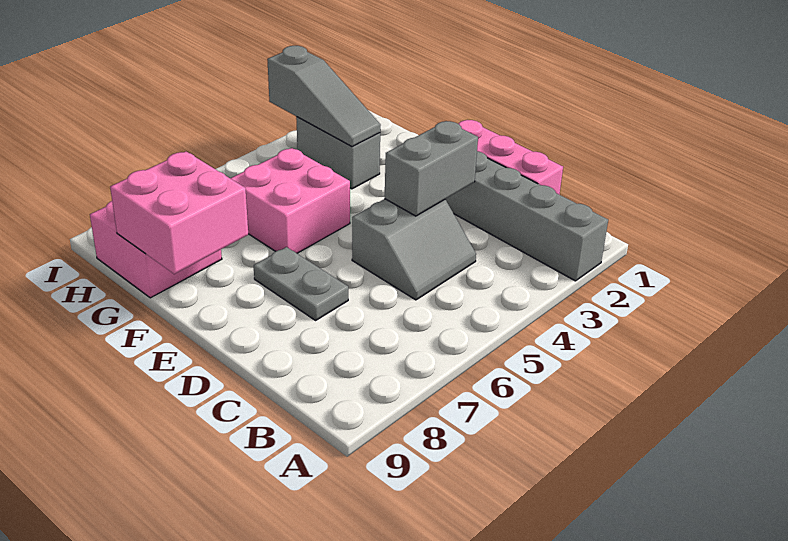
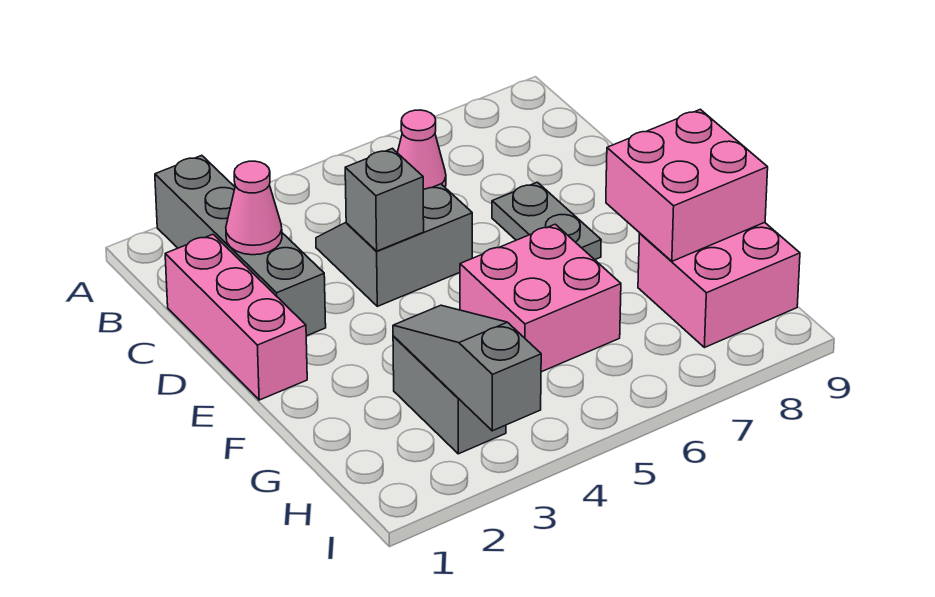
none -> pink cone B6 level 1
none -> pink cone C2 level 2
grey brick D3:D4 level 2 -> grey brick D4 level 2

